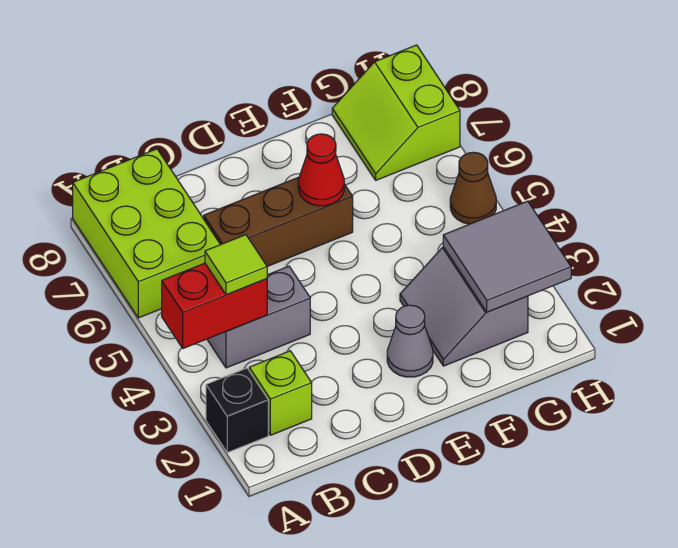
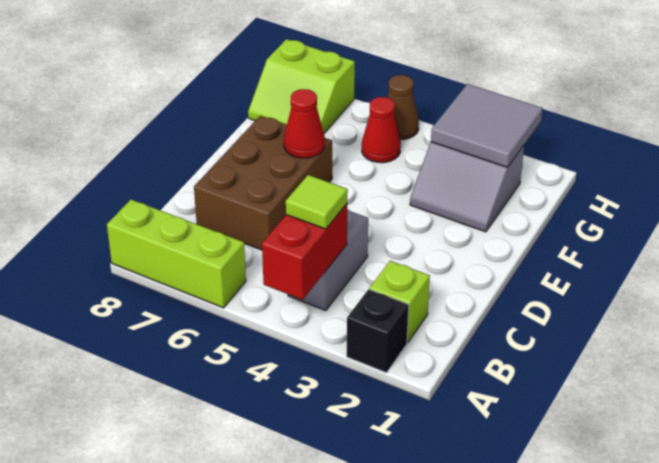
lime brick A6:B8 level 1 -> lime brick A6:A8 level 1
brown brick C6:E6 level 1 -> brown brick C6:E7 level 1
grey cone E2 level 1 -> none
none -> red cone G5 level 1

